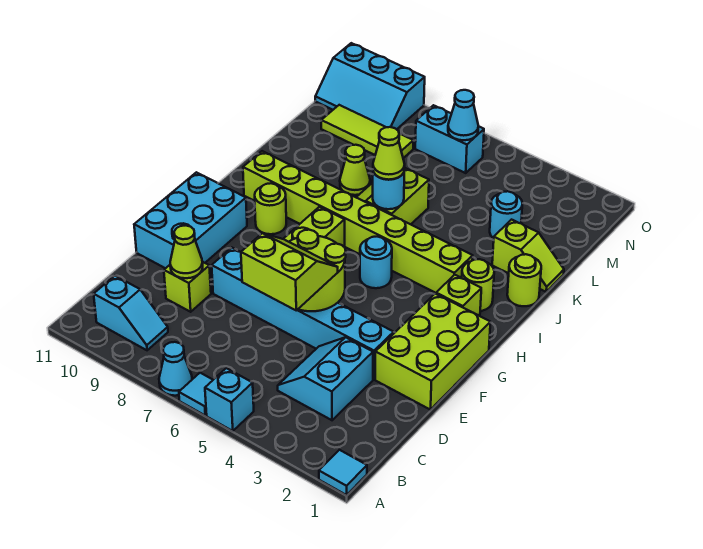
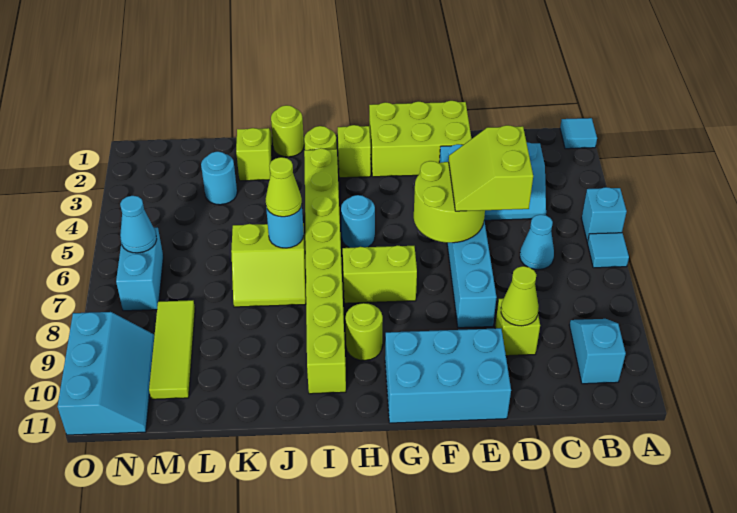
cyan cone A7 level 1 -> cyan cone C6 level 1
lime cone K8 level 1 -> none

